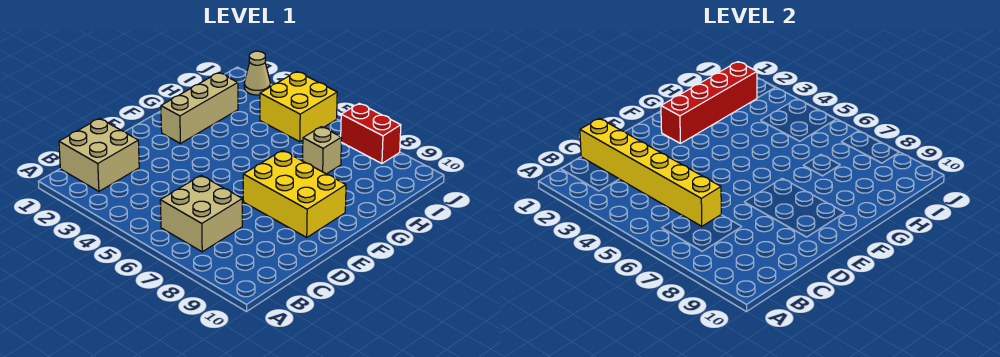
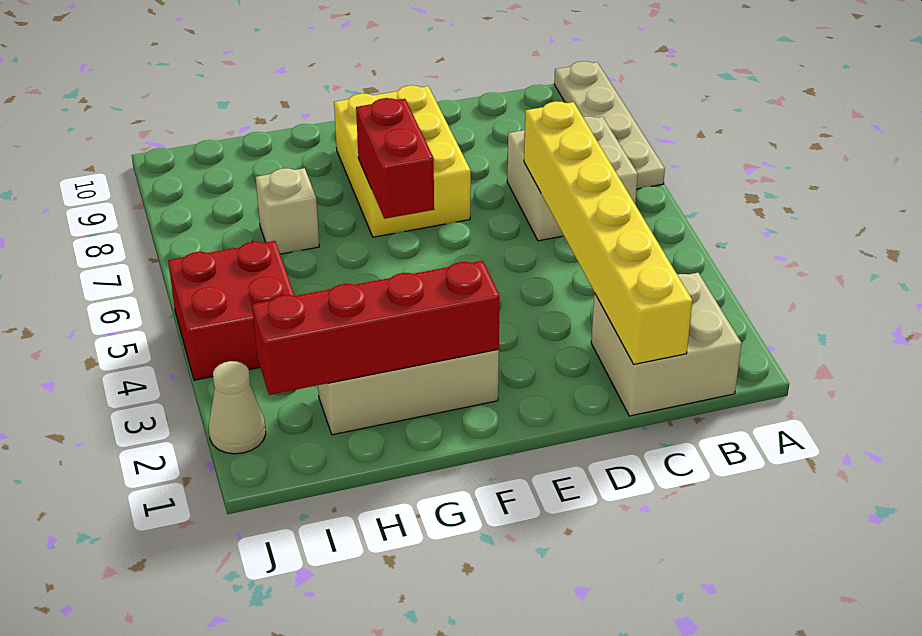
none -> tan plate A7:A10 level 1
yellow brick I4:J5 level 1 -> red brick I4:J5 level 1
red brick J7:J8 level 1 -> red brick F6:F7 level 2

